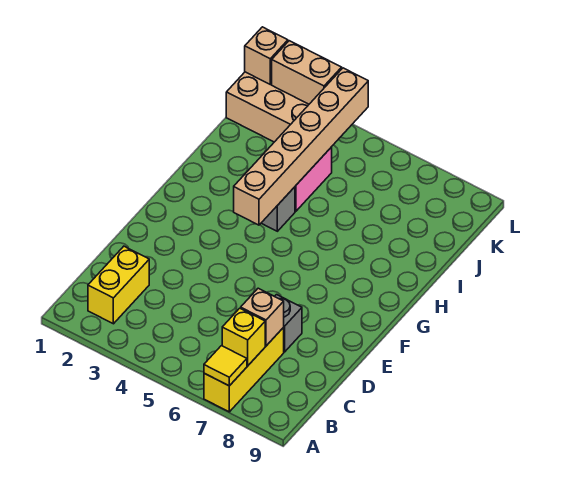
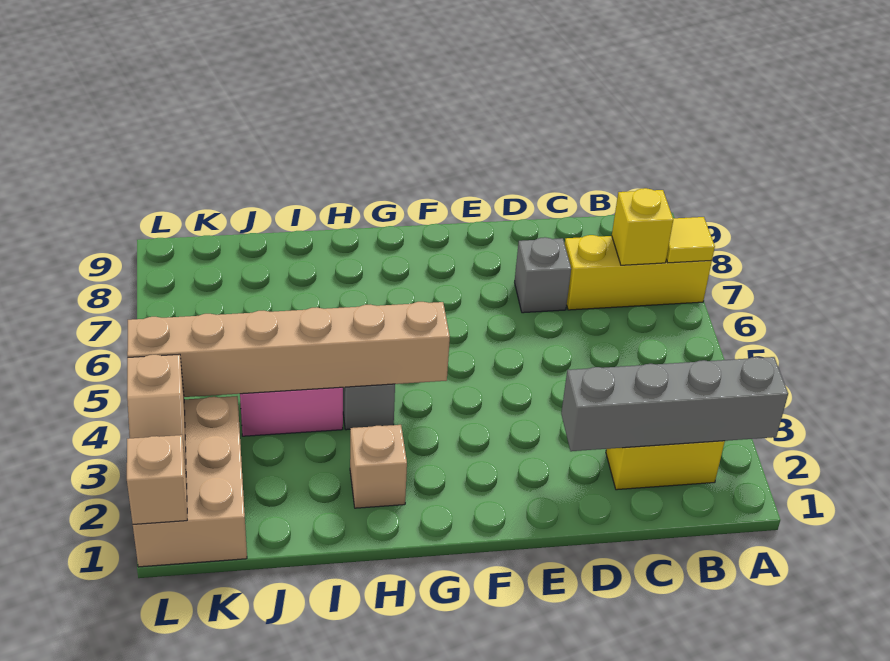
none -> grey brick A2:D2 level 2
tan brick C7 level 2 -> tan brick H2 level 1
tan brick L2:L3 level 2 -> tan slope L2:L3 level 2 top 3

